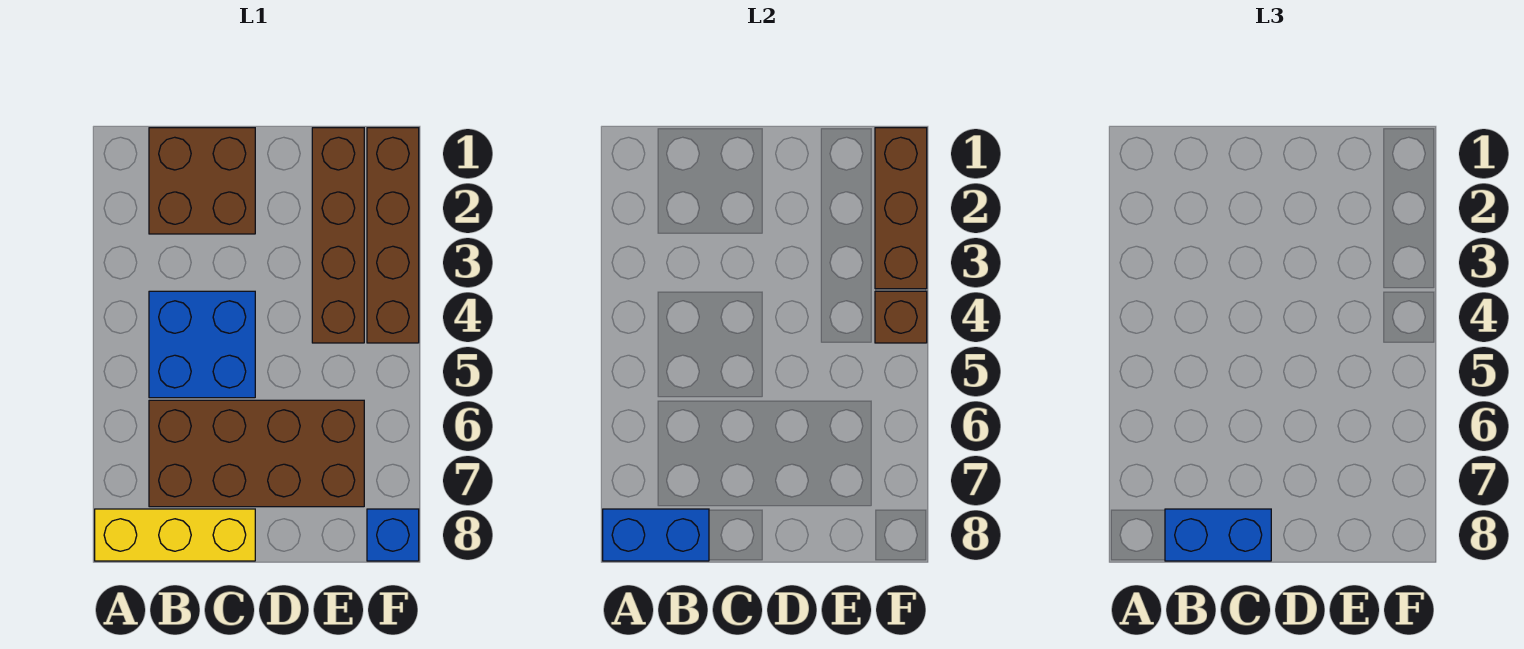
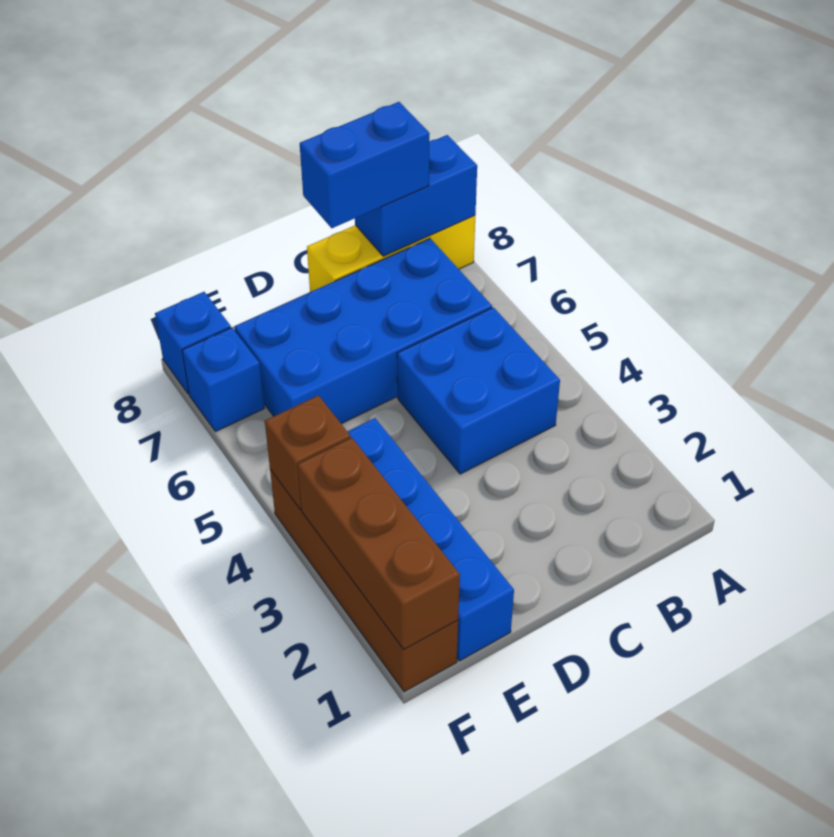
brown brick B1:C2 level 1 -> none
brown brick B6:E7 level 1 -> blue brick B6:E7 level 1
brown brick E1:E4 level 1 -> blue brick E1:E4 level 1
none -> blue brick F7 level 1

